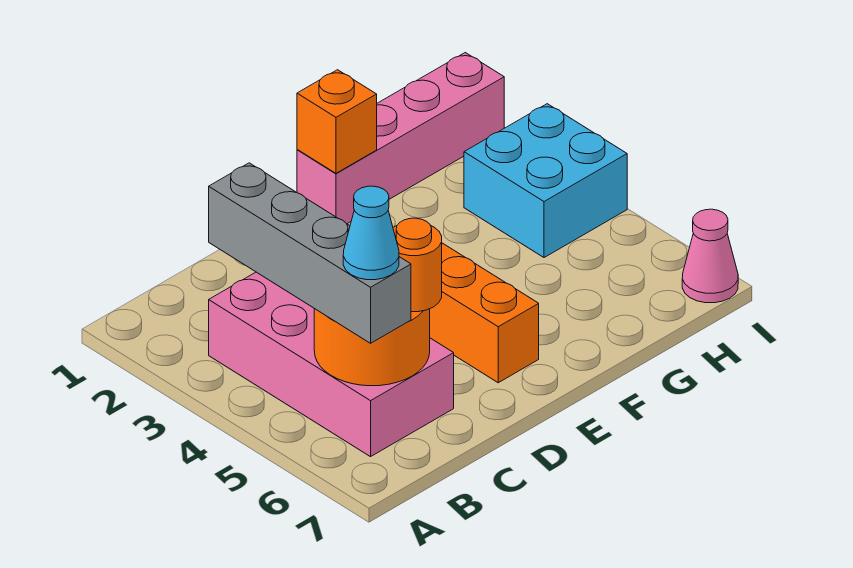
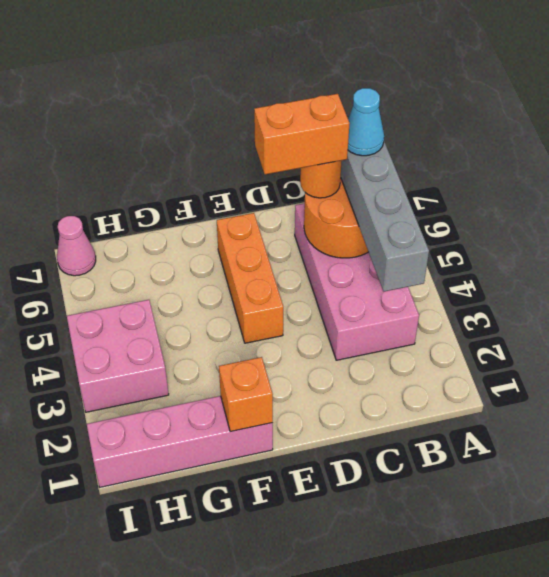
none -> orange brick C6:D6 level 4
cyan brick H3:I4 level 1 -> pink brick H3:I4 level 1

